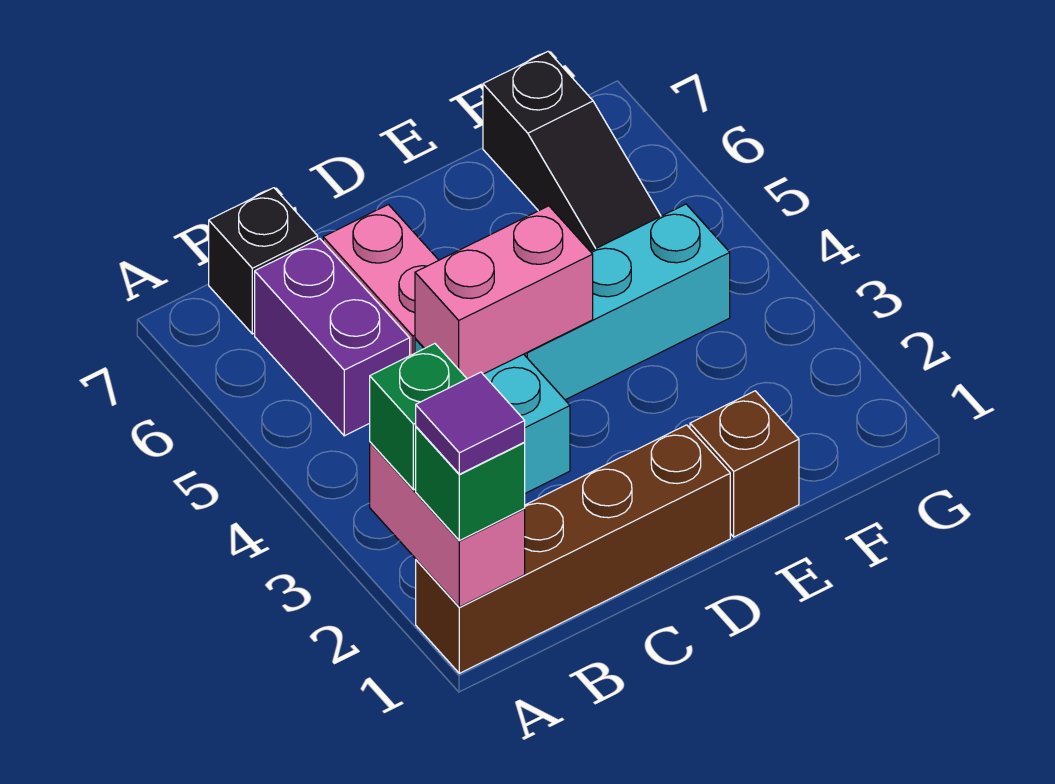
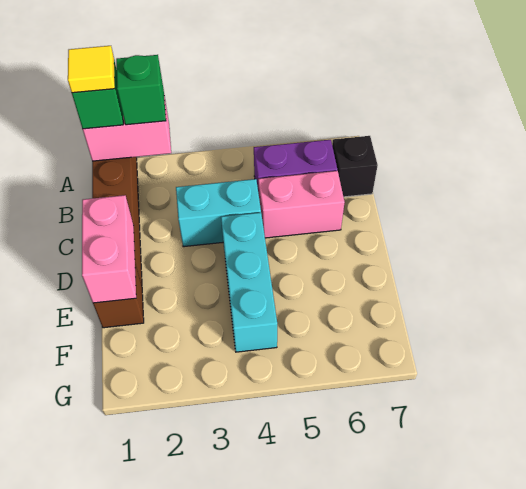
purple tile A1 level 4 -> yellow tile A1 level 4
pink brick C4:D4 level 2 -> pink brick D1:E1 level 2
black slope F5:F7 level 1 top 7 -> none

